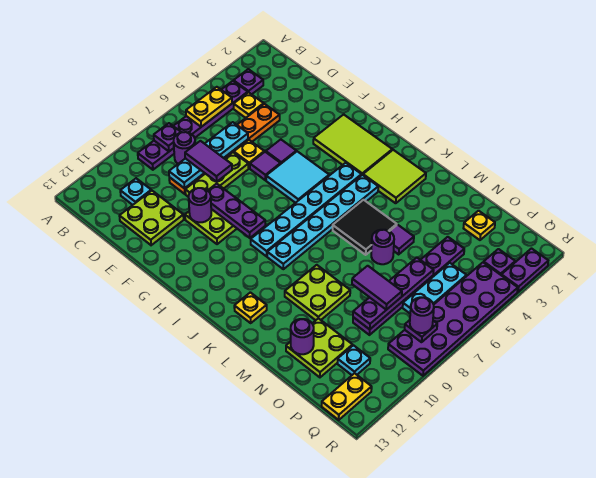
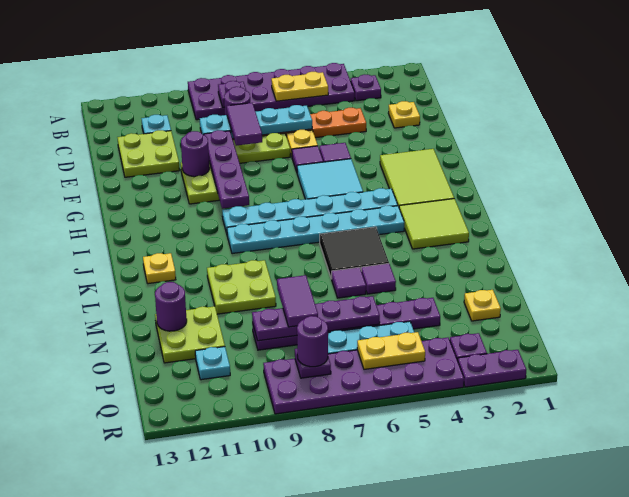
purple plate B4:B9 level 1 -> purple plate A4:B9 level 1
yellow plate C4 level 1 -> yellow plate D2 level 1
purple plate F9:H9 level 2 -> purple plate E9:H9 level 2
purple round brick M6 level 1 -> purple tile M6 level 1
yellow plate Q12:Q13 level 1 -> yellow plate Q5:Q6 level 2

